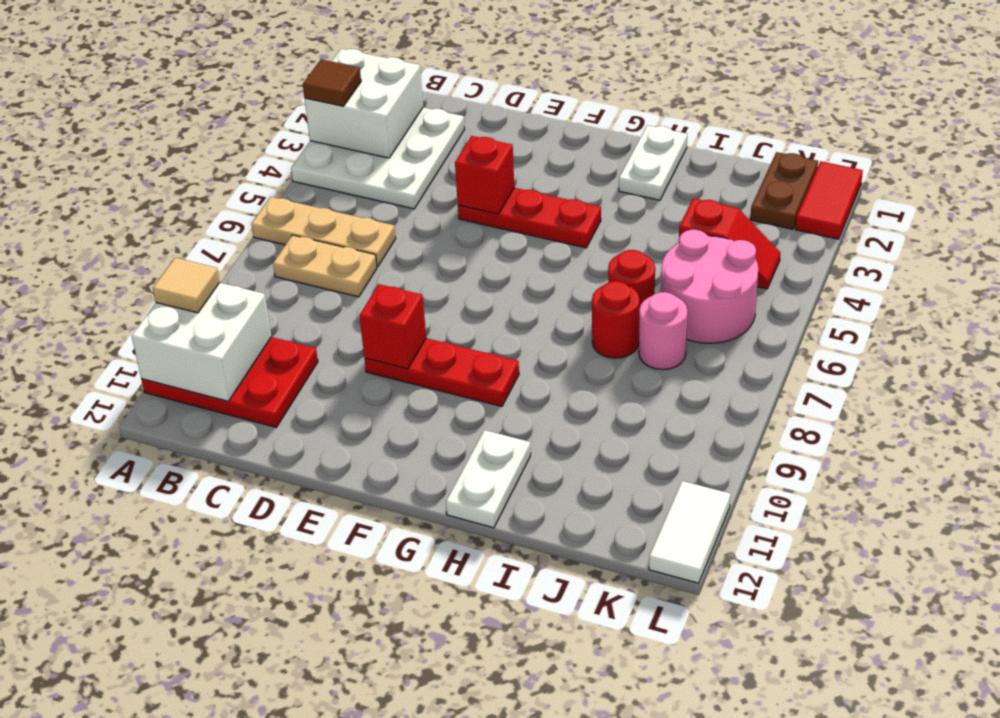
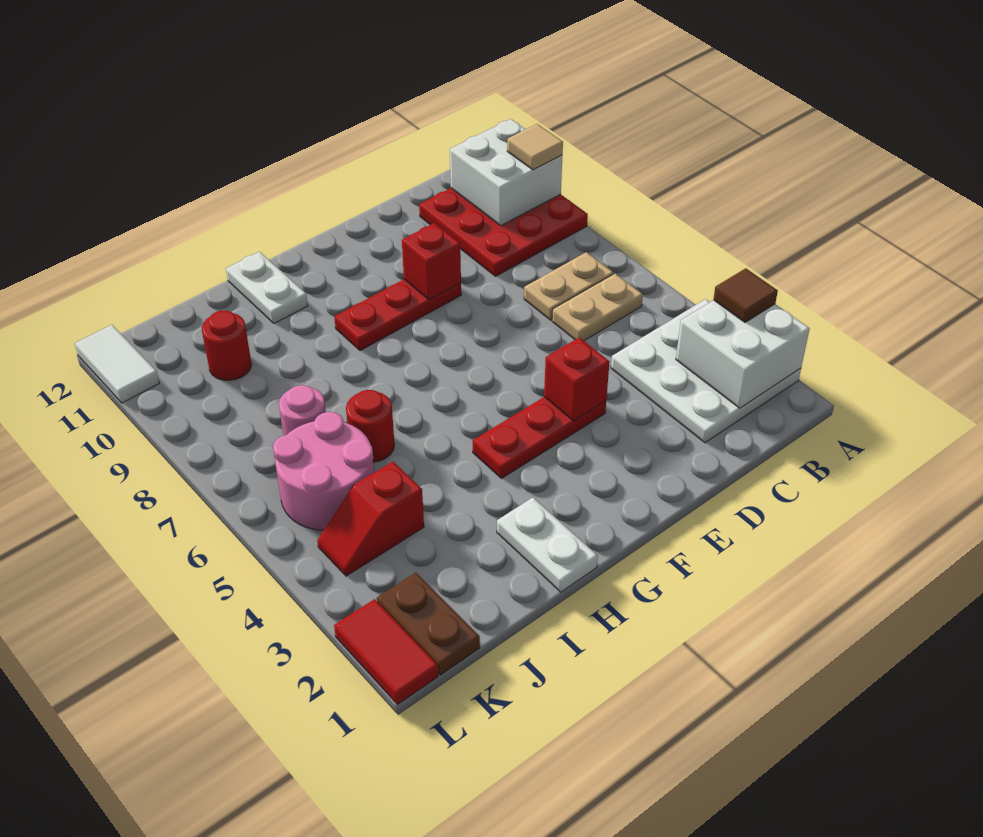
tan plate A6:C6 level 1 -> tan plate B6:C6 level 1
red plate A10:C11 level 1 -> red plate A9:C11 level 1
red round brick I7 level 1 -> red round brick J10 level 1

